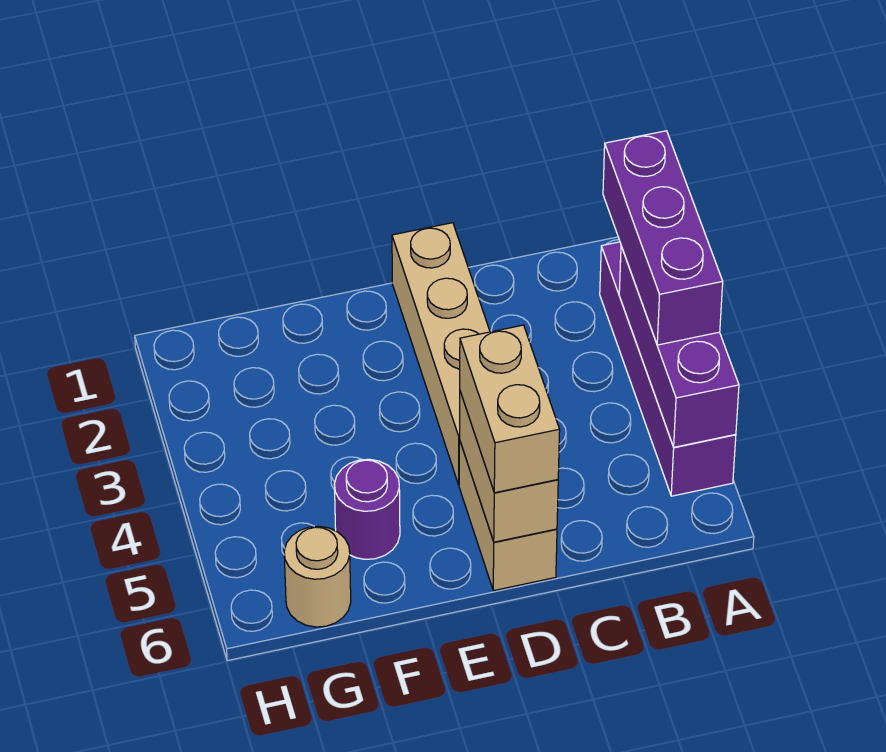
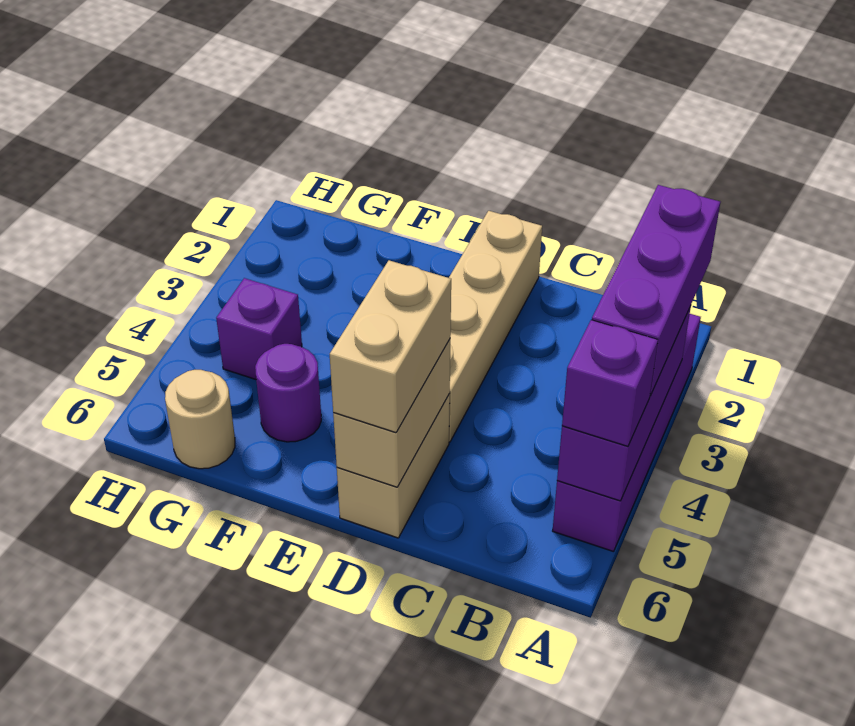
none -> purple brick A5 level 3
none -> purple brick G4 level 1

